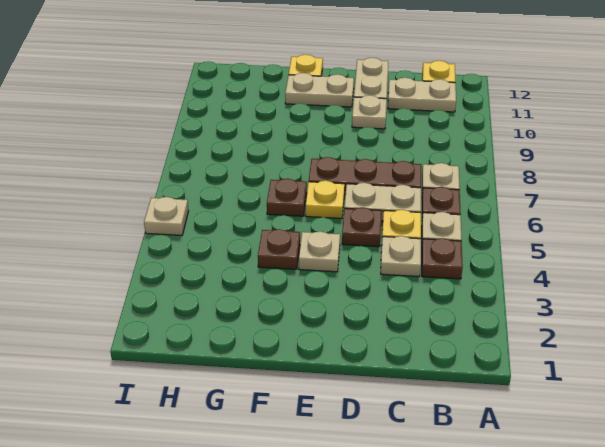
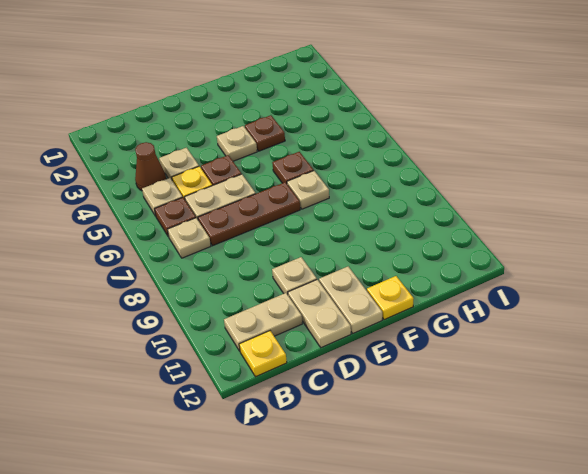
brown plate B4 level 1 -> brown cone B4 level 1
yellow plate E6 level 1 -> none
tan plate E11:F11 level 1 -> tan plate E11:E12 level 1
tan plate I5 level 1 -> tan plate F7 level 1

